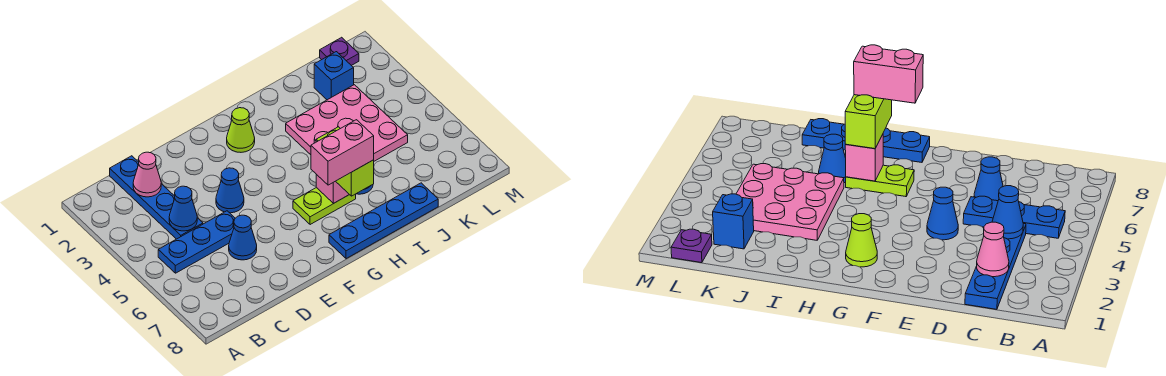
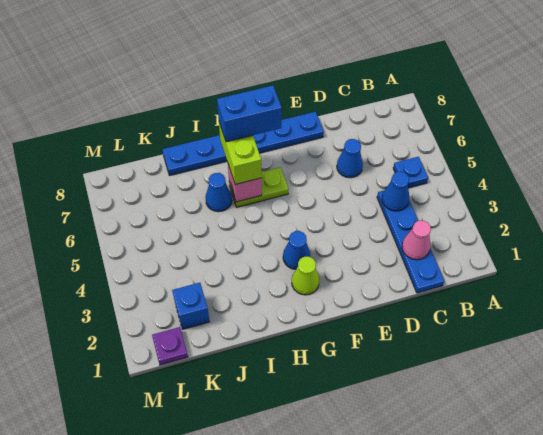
blue plate B5:D5 level 1 -> blue plate B5 level 1
blue cone E4 level 1 -> blue cone G3 level 1
pink brick G7:H7 level 4 -> blue brick G7:H7 level 4
blue plate G8:J8 level 1 -> blue plate E8:J8 level 1
pink plate I3:K5 level 1 -> none

